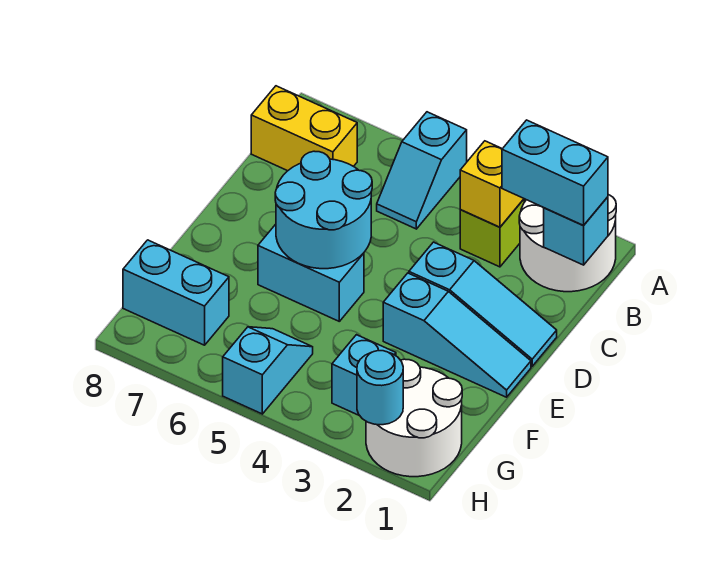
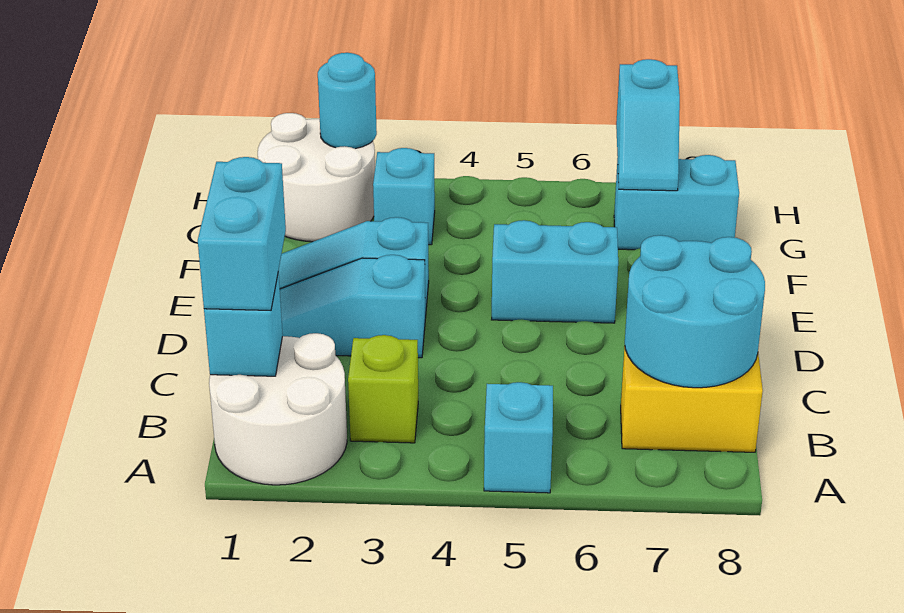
cyan brick B1:B2 level 3 -> cyan brick B1:C1 level 3
yellow brick B3 level 2 -> none
cyan round brick D5:E6 level 2 -> cyan round brick B7:C8 level 2
cyan slope G5:H5 level 1 top H -> cyan slope G7:H7 level 2 top H

